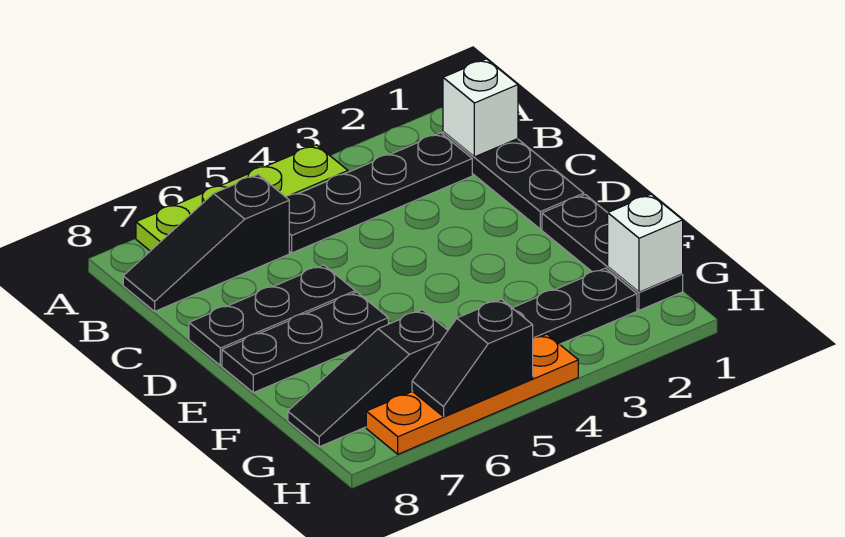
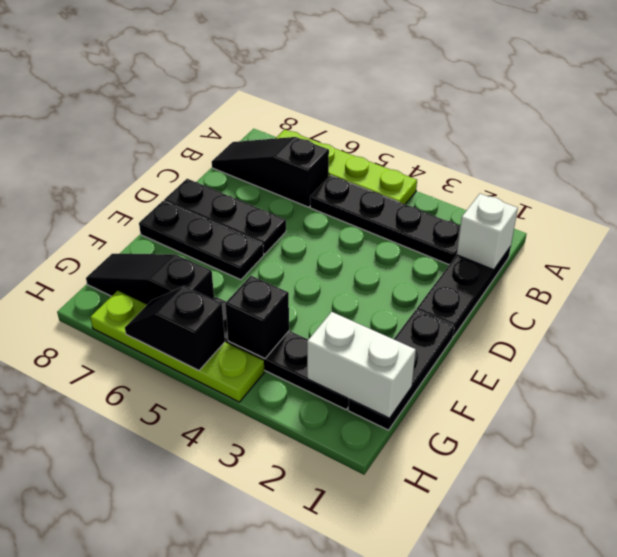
white brick G1 level 2 -> white brick G1:G2 level 2
none -> black brick G4 level 2
orange plate H4:H7 level 1 -> lime plate H4:H7 level 1

